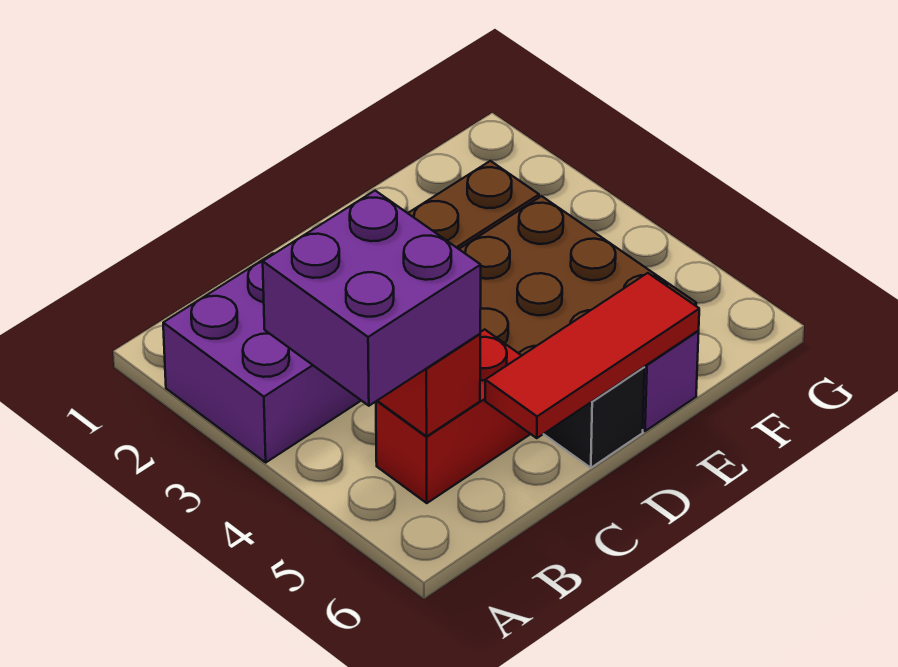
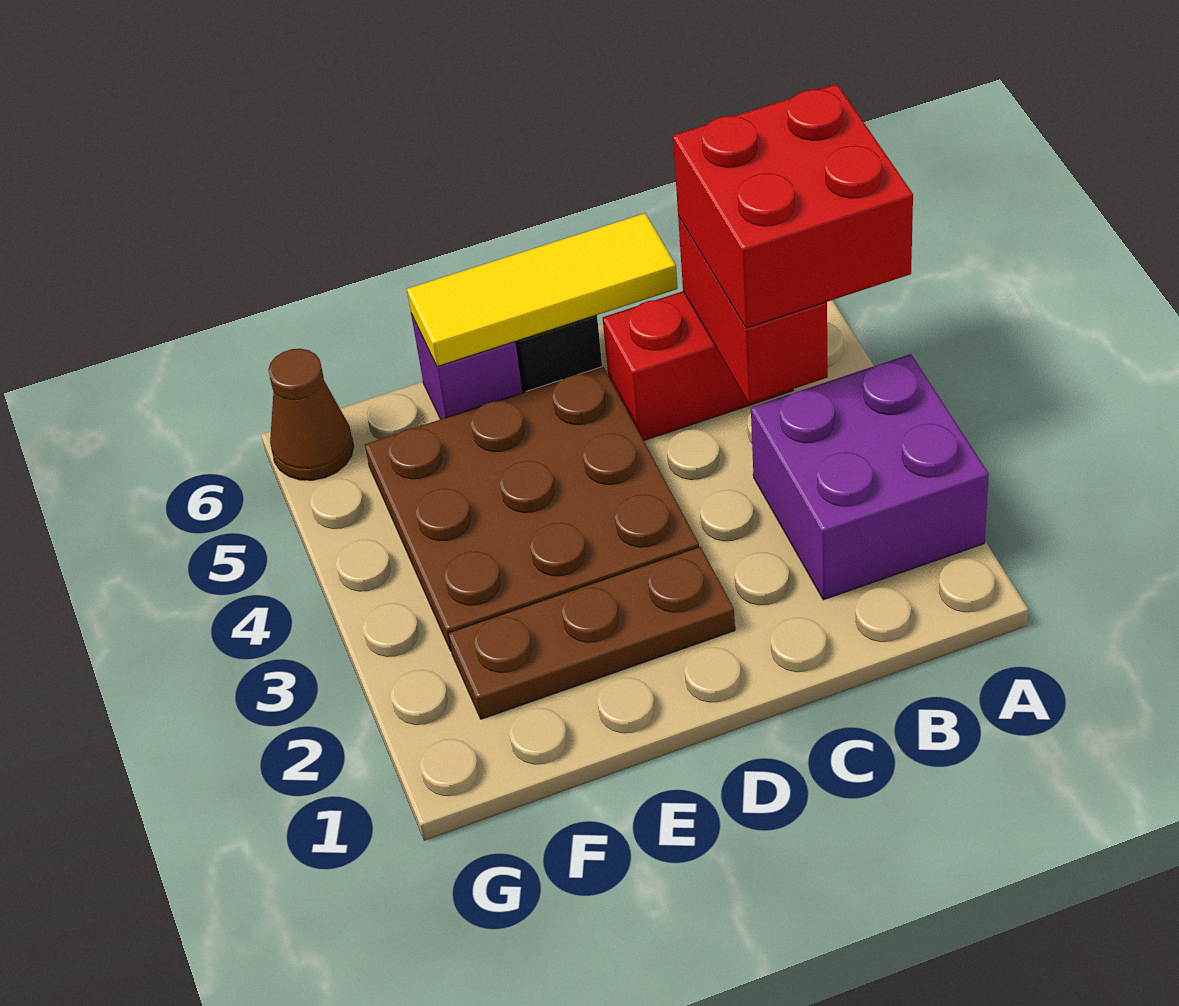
purple brick A4:B5 level 3 -> red brick A4:B5 level 3
red tile C6:E6 level 2 -> yellow tile C6:E6 level 2
none -> brown cone G6 level 1

